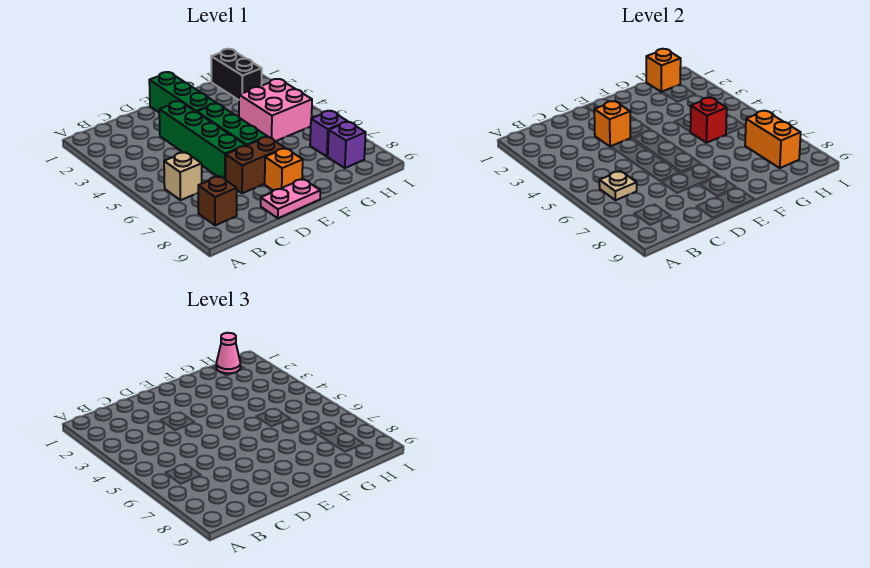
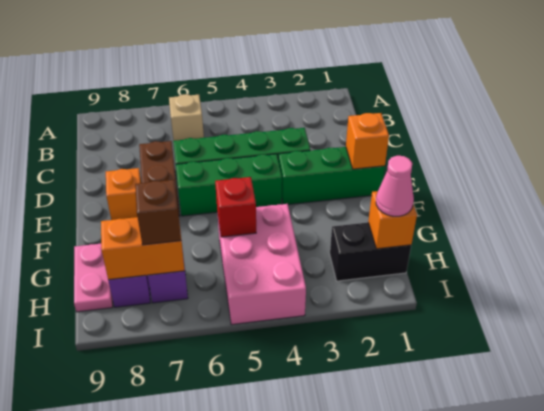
tan plate B6 level 2 -> none
brown brick B8 level 1 -> brown brick H7 level 3
orange brick D3 level 2 -> orange brick E1 level 2
pink plate D9:E9 level 1 -> pink plate G9:H9 level 1
pink brick G4:H5 level 1 -> pink brick G4:I5 level 1

